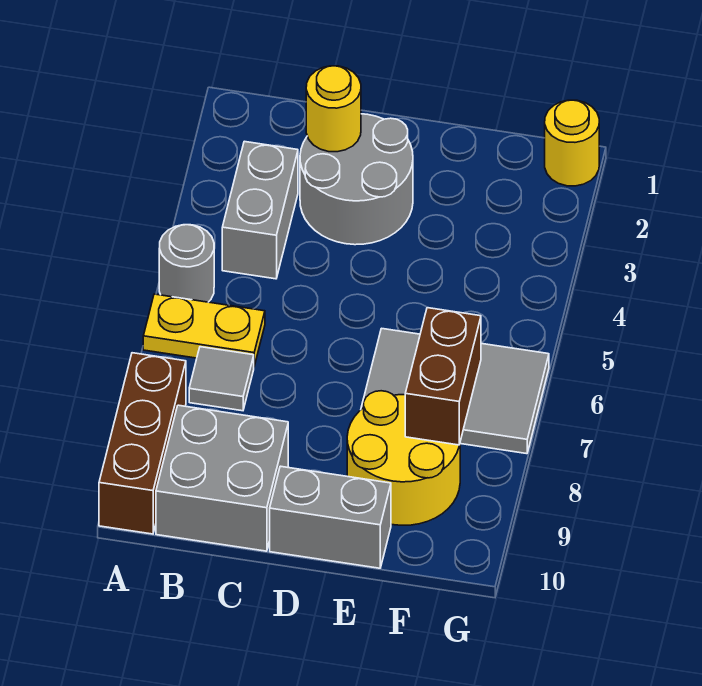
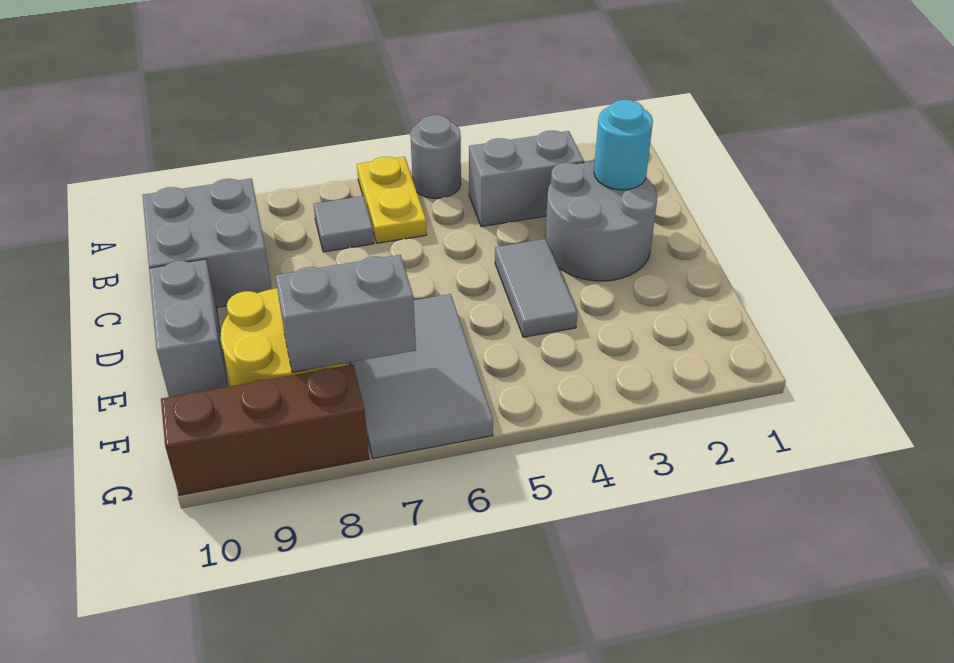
brown brick A8:A10 level 1 -> brown brick G8:G10 level 1
yellow round brick C2 level 2 -> cyan round brick C2 level 2
none -> grey tile D4:E4 level 1
brown brick F7:F8 level 2 -> grey brick F7:F8 level 2
yellow round brick G1 level 1 -> none

